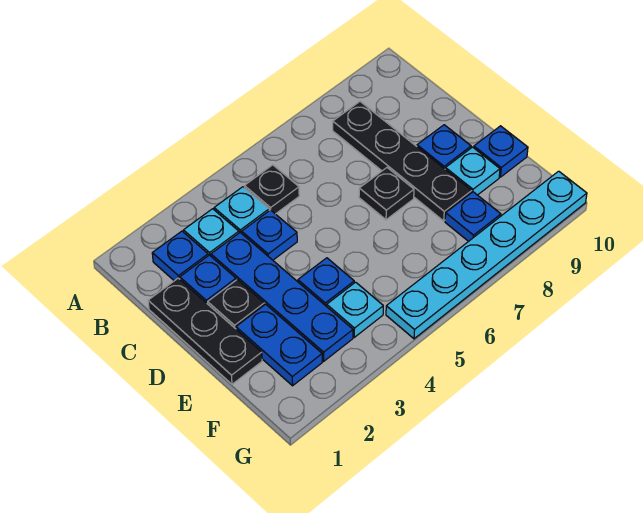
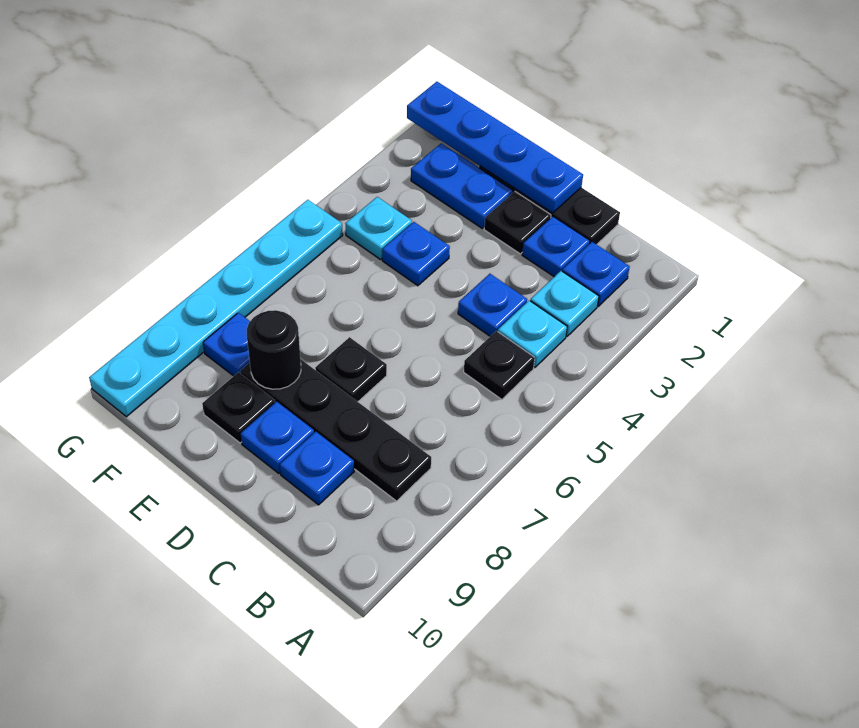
blue plate C3:F3 level 1 -> blue plate D1:G1 level 2
none -> black round brick E8 level 2
cyan plate E9 level 1 -> black plate E9 level 1
blue plate E10 level 1 -> blue plate C9 level 1

